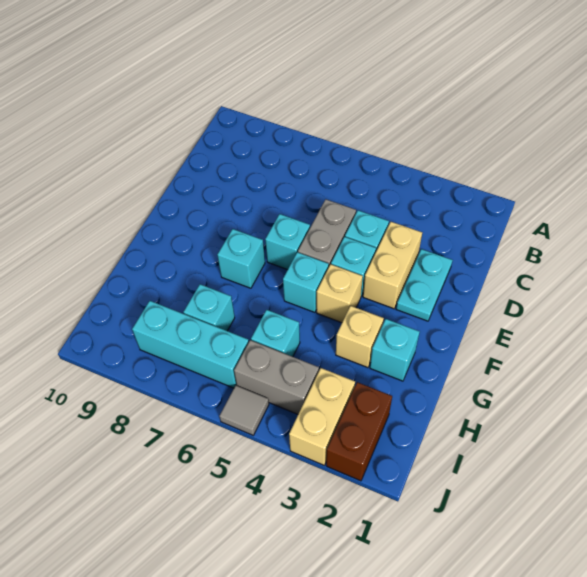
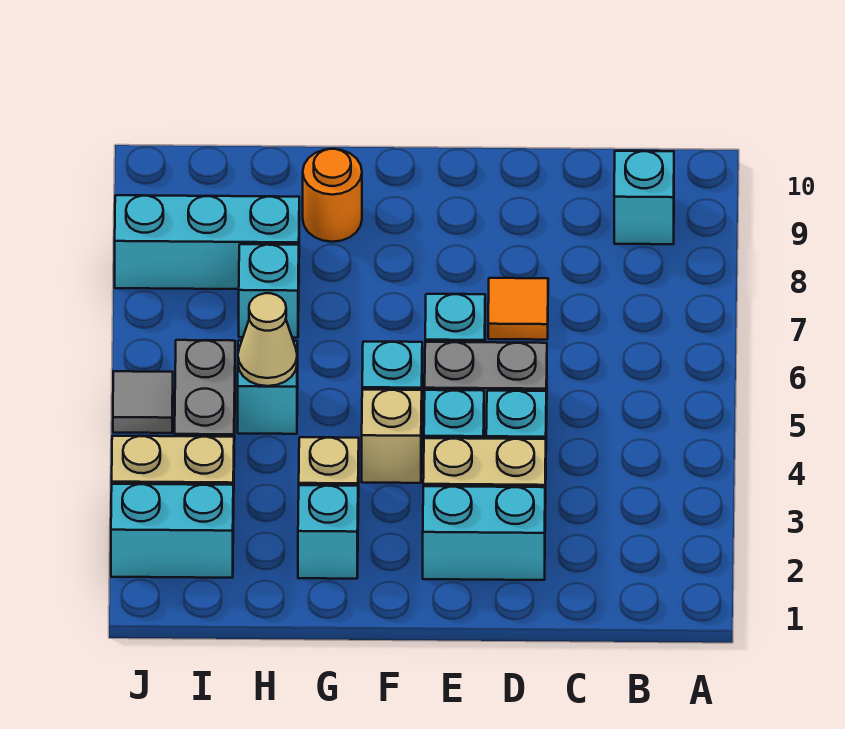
cyan plate D2:E2 level 1 -> cyan brick D2:E2 level 1
none -> orange tile D7 level 1
cyan brick F7 level 1 -> cyan brick B9 level 1
none -> orange round brick G9 level 1
none -> tan cone H5 level 2
brown brick I2:J2 level 1 -> cyan brick I2:J2 level 1
cyan brick I6:I8 level 1 -> cyan brick H8:J8 level 1

